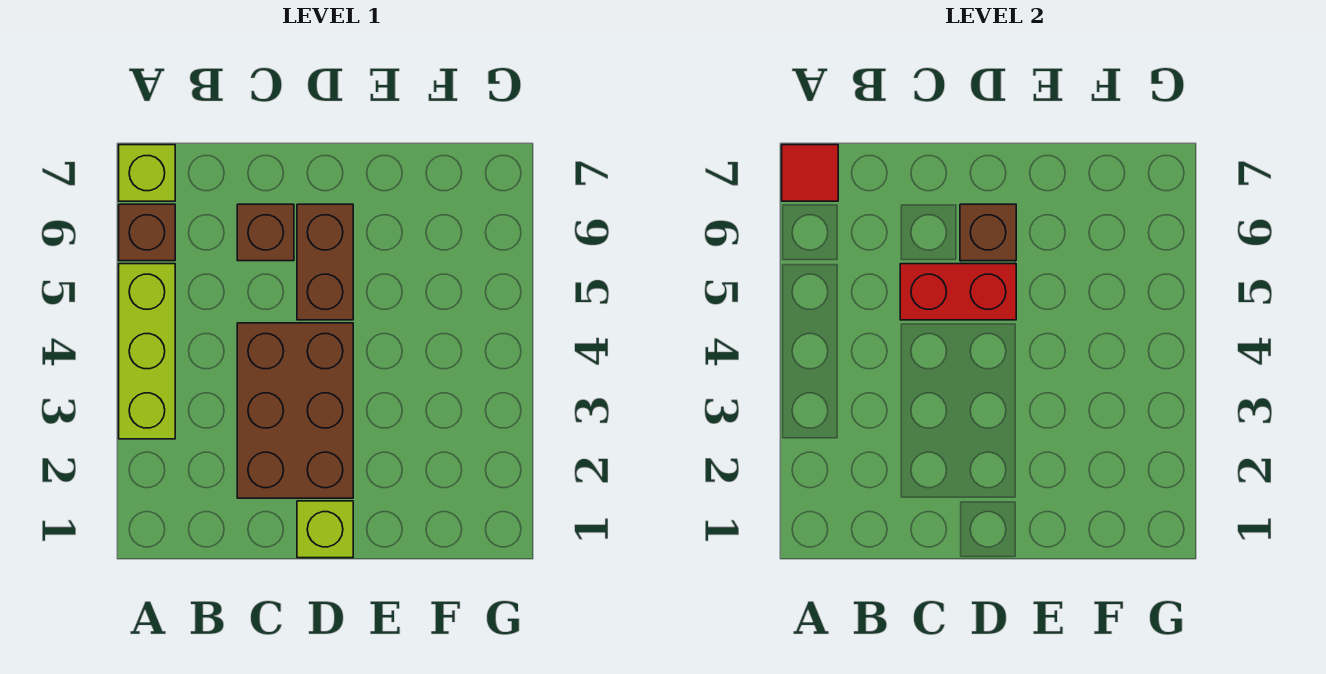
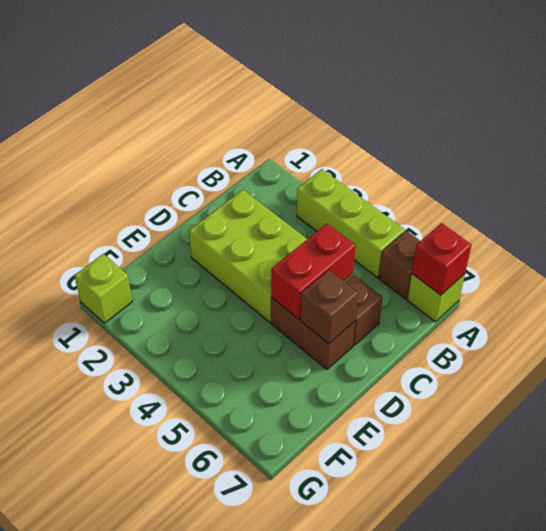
red tile A7 level 2 -> red brick A7 level 2
brown brick C2:D4 level 1 -> lime brick C2:D4 level 1
lime brick D1 level 1 -> lime brick G1 level 1

